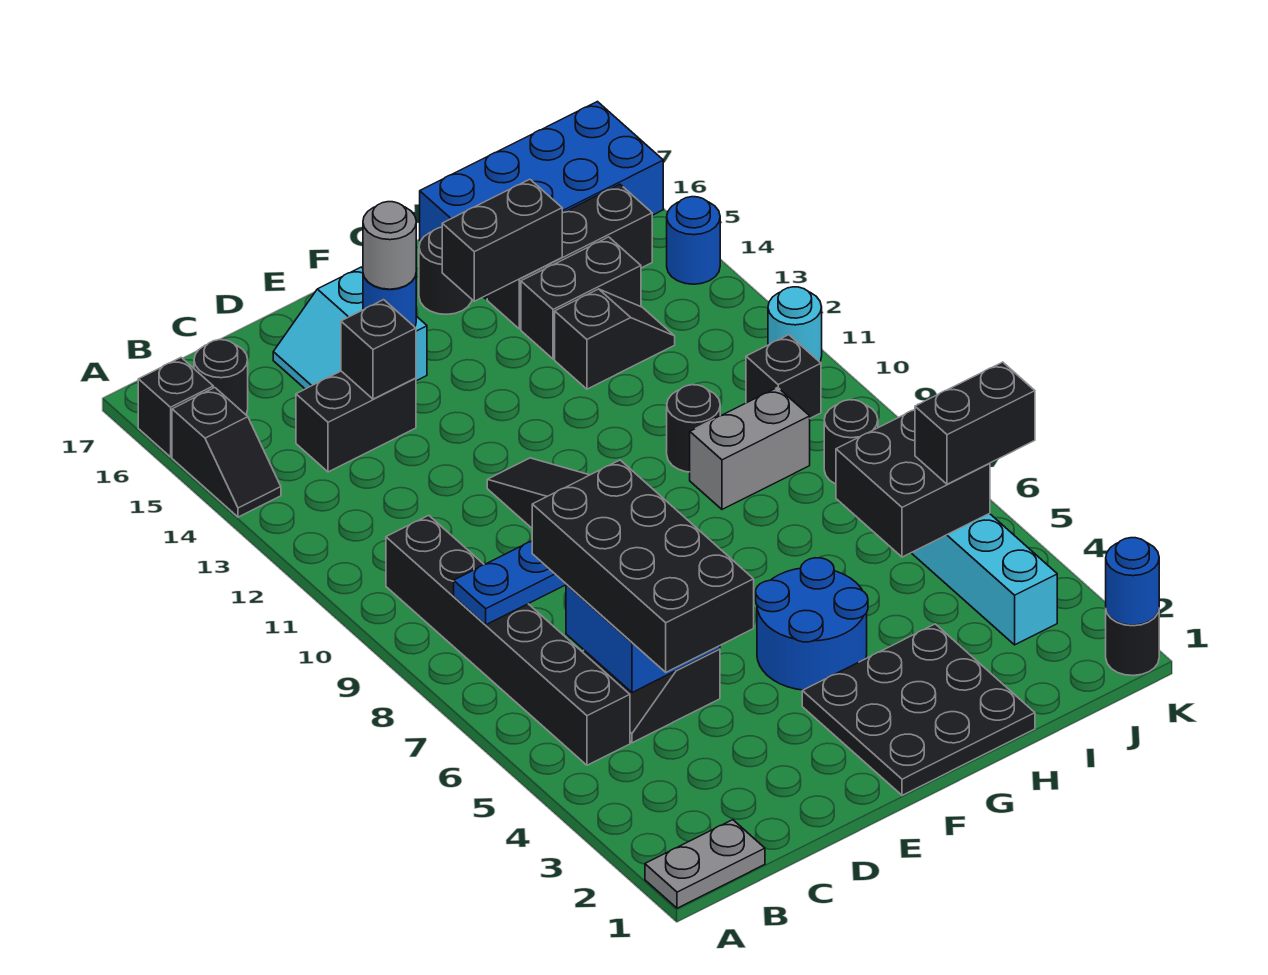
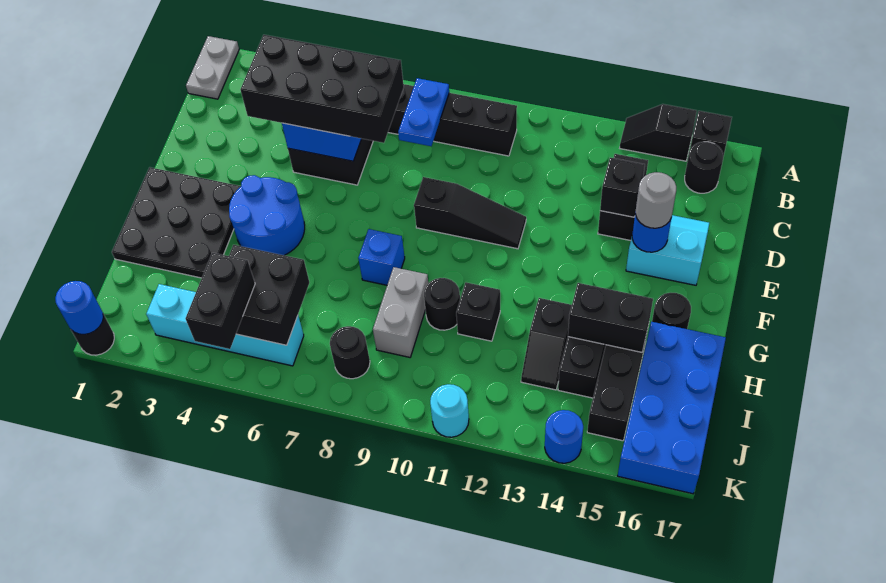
none -> blue brick G8 level 1
black brick G15:H15 level 2 -> black brick H14:H15 level 2
black brick J10 level 1 -> black brick H11 level 1

